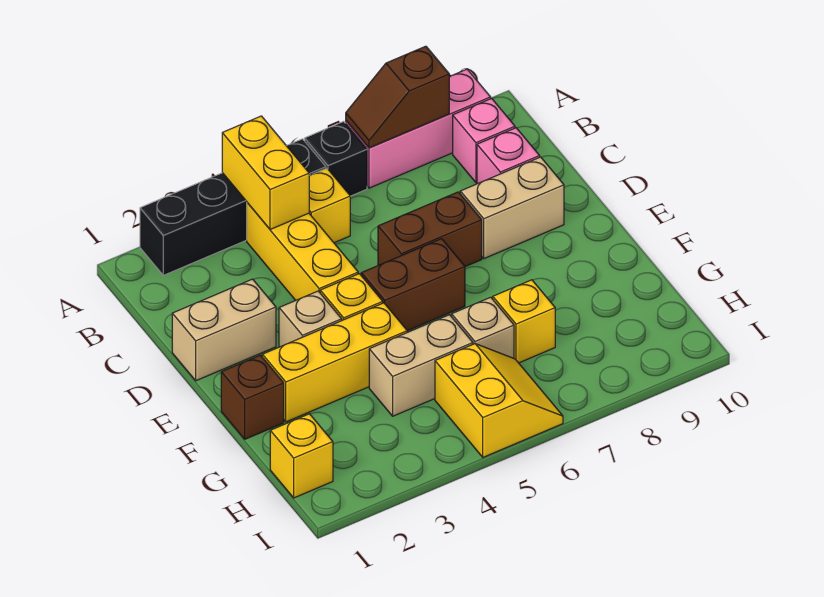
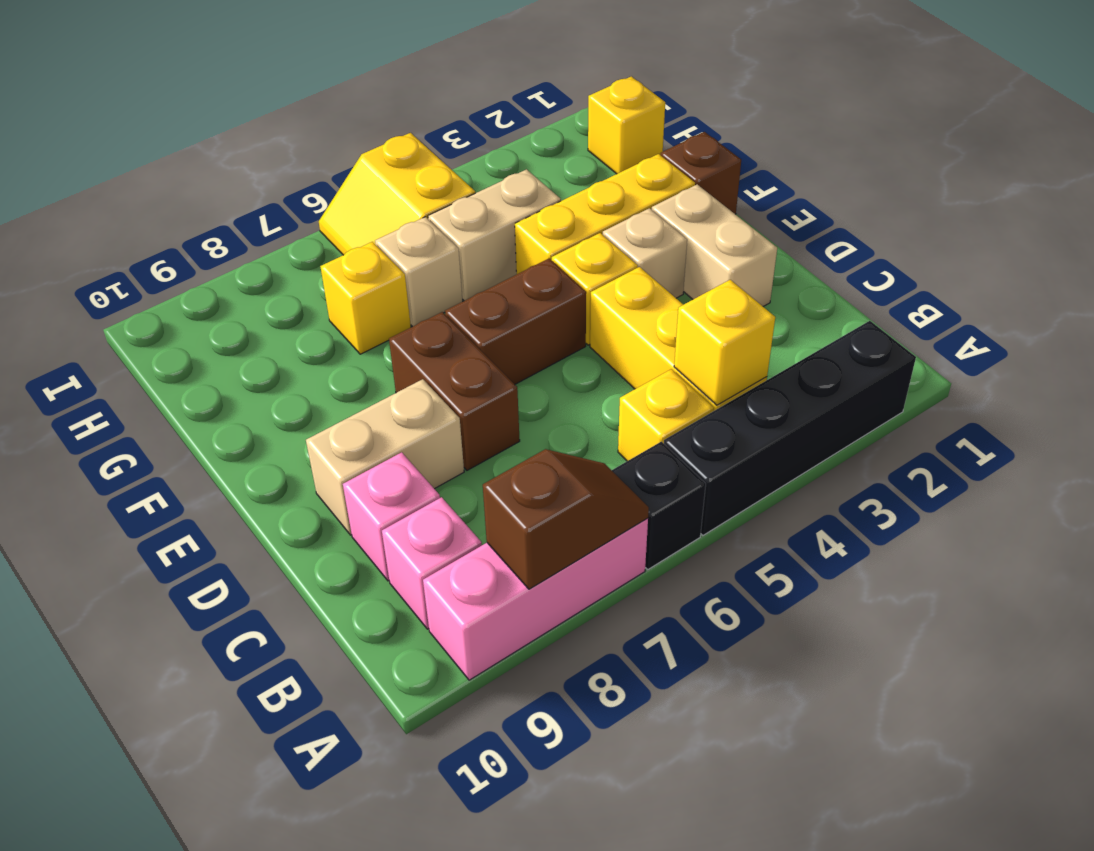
yellow brick A4:B4 level 2 -> yellow brick B4 level 2
tan brick D1:D2 level 1 -> tan brick D2:E2 level 1
brown brick D6:D7 level 1 -> brown brick D7:E7 level 1

